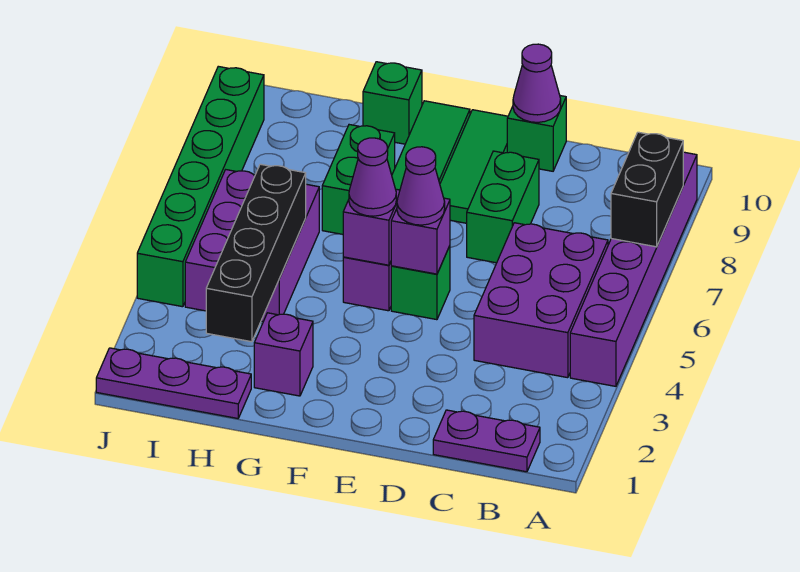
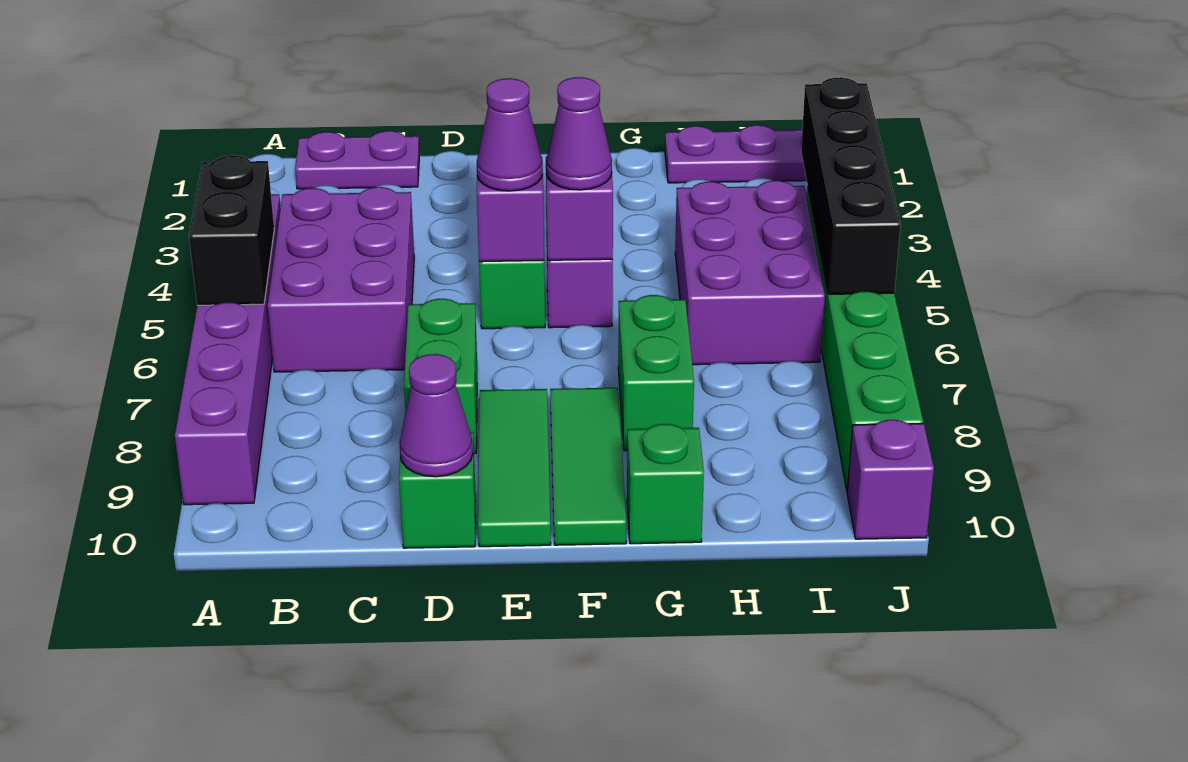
black brick A7:A8 level 2 -> black brick A5:A6 level 2
purple brick G2 level 1 -> purple brick J10 level 1
black brick H2:H5 level 2 -> black brick J3:J6 level 2

